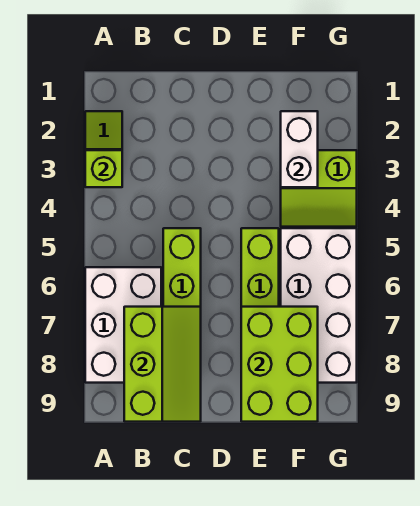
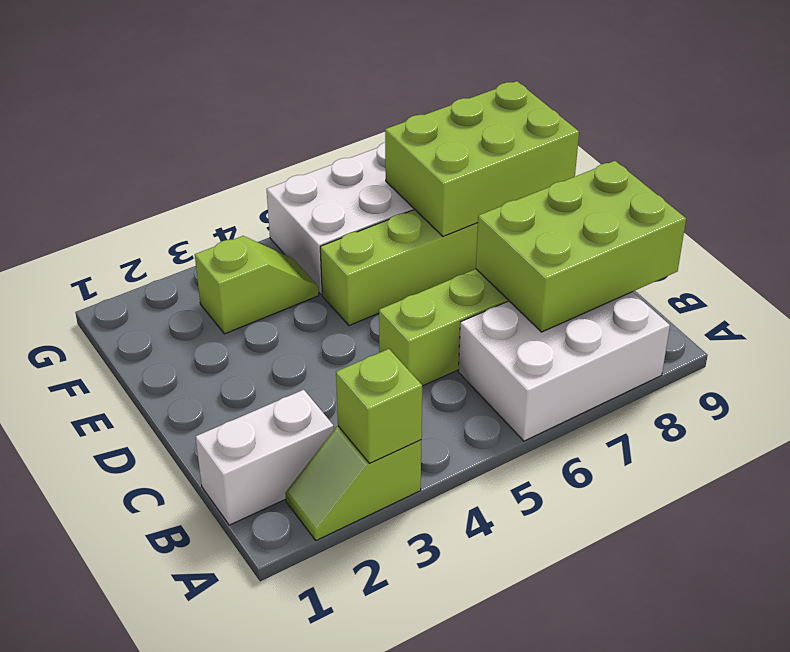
lime slope B7:C9 level 2 top B -> lime brick B7:C9 level 2
white brick F2:F3 level 2 -> white brick B1:B2 level 1
lime slope F3:G4 level 1 top 3 -> lime slope F3:F4 level 1 top 3

